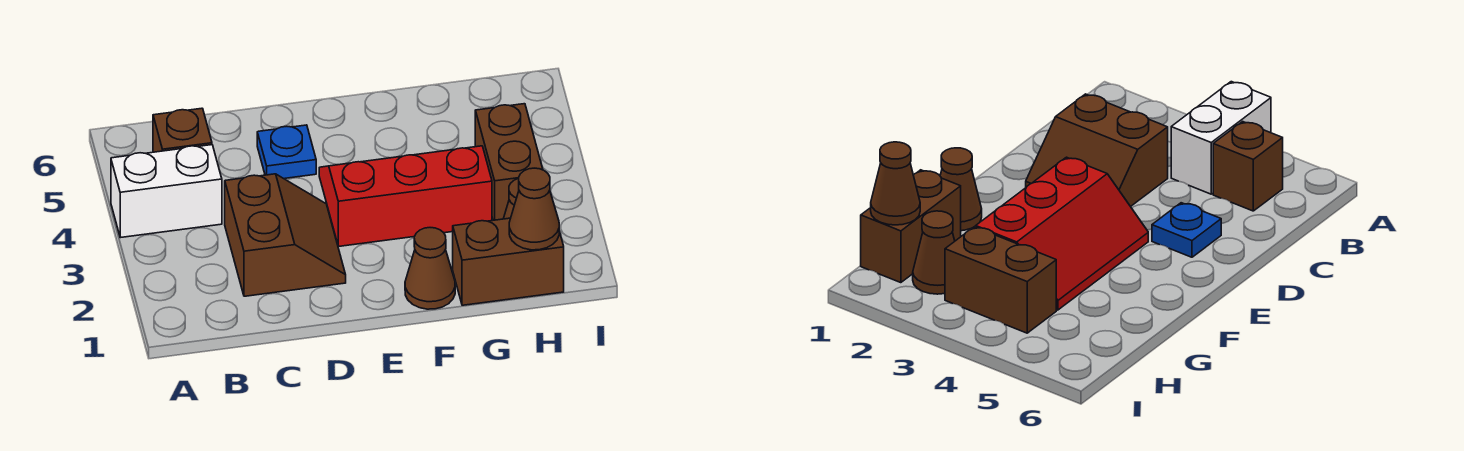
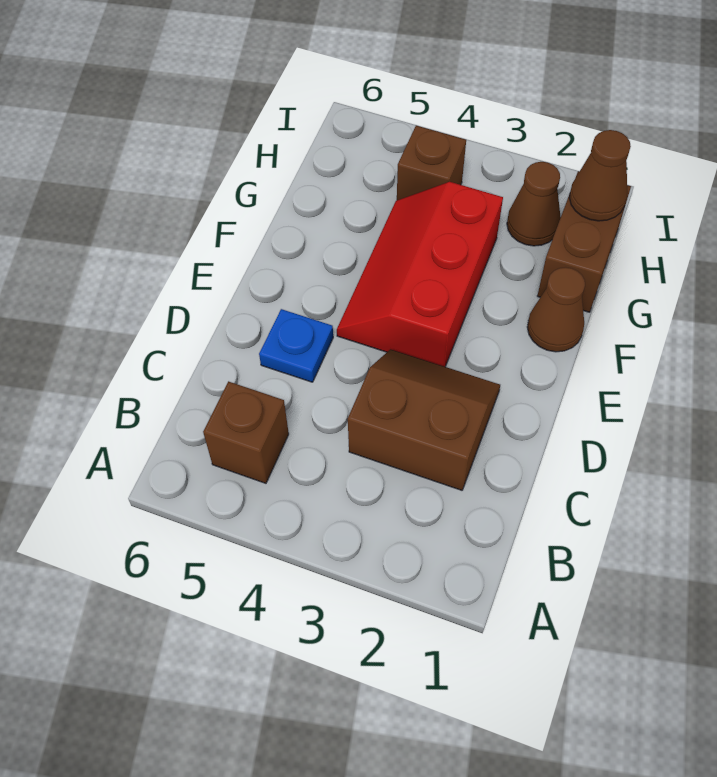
white brick A4:B4 level 1 -> none
brown brick H3:H4 level 1 -> brown brick H4 level 1

